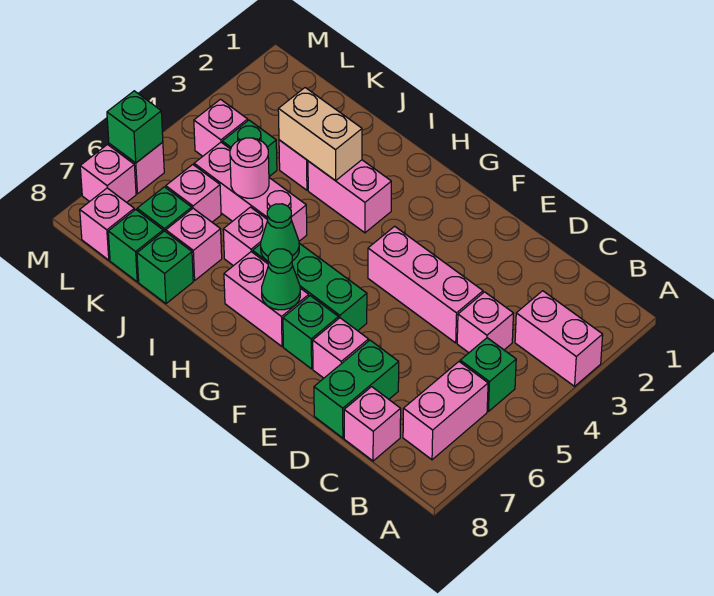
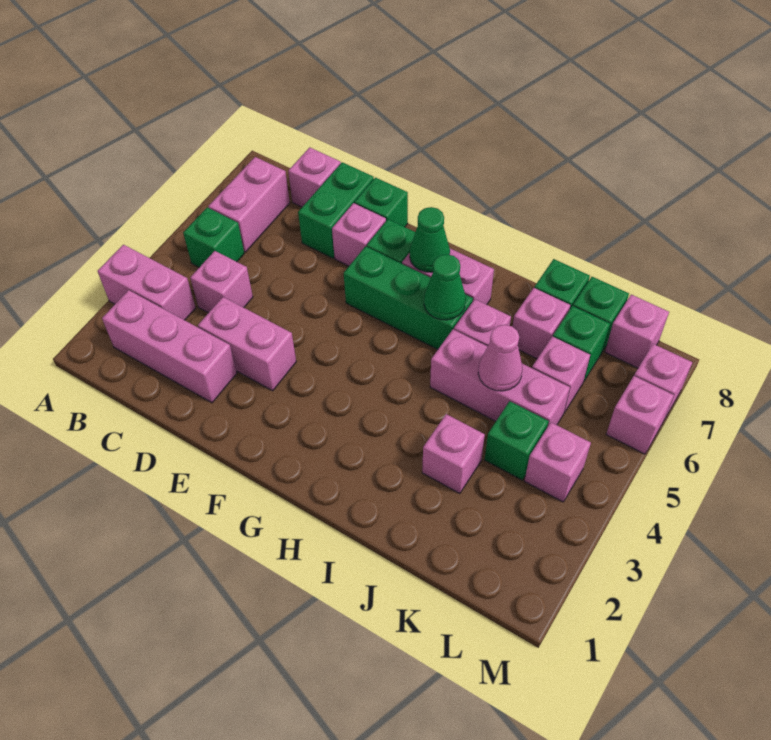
pink brick D4:F4 level 1 -> pink brick B2:D2 level 1
pink brick H3:I3 level 1 -> pink brick D3:E3 level 1
tan brick I3:J3 level 2 -> none
pink round brick J5 level 2 -> pink cone J5 level 2
green brick M6 level 2 -> green brick E8 level 1

